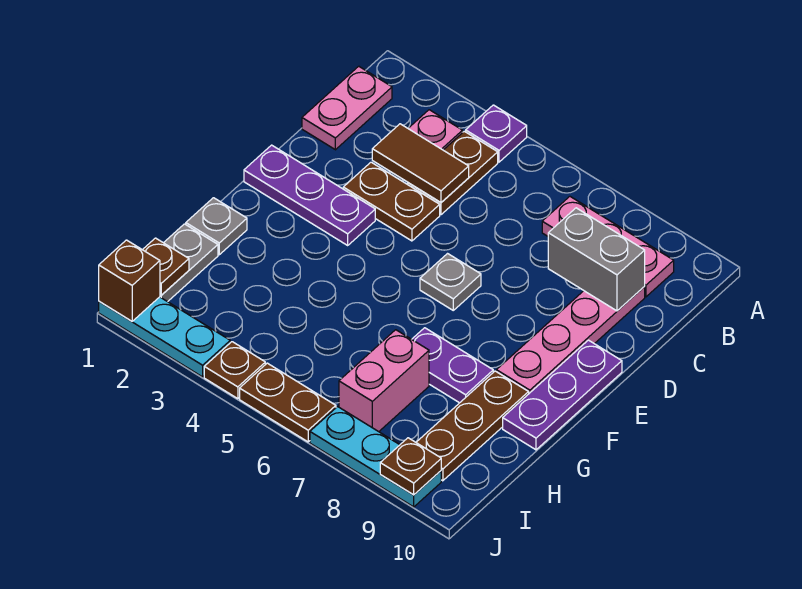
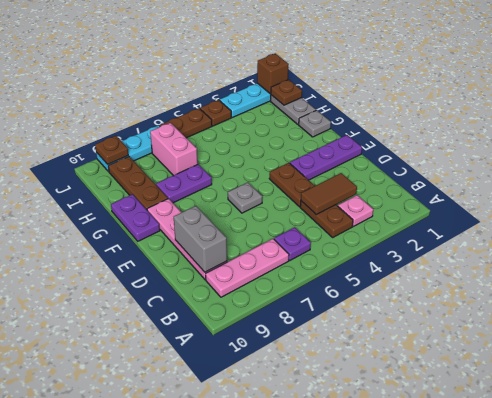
purple plate A4 level 1 -> purple plate B6 level 1
pink plate B1:C1 level 1 -> none
grey brick C8:C9 level 2 -> grey brick C9:D9 level 2
brown plate D3:D4 level 1 -> brown plate D4:E4 level 1
purple plate E10:G10 level 1 -> purple plate F10:G10 level 1

